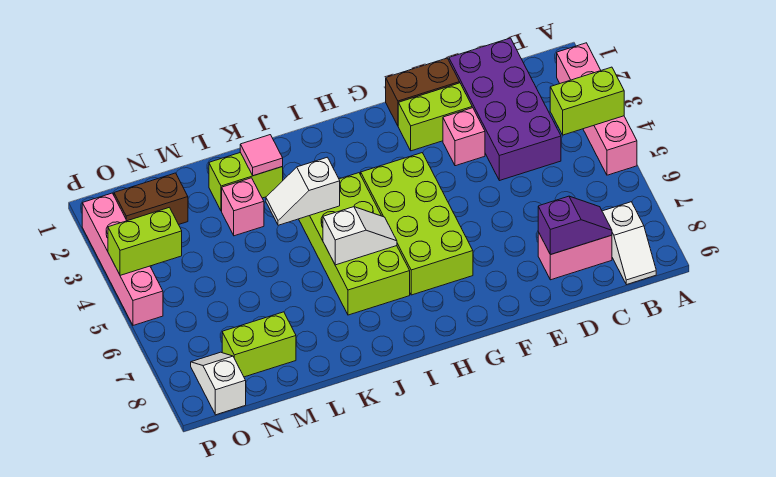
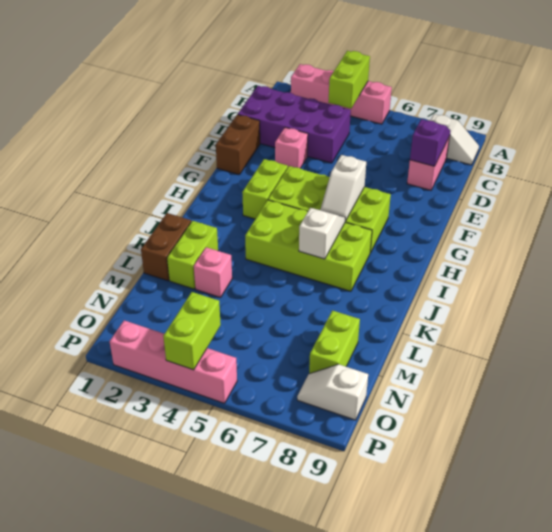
lime brick E2:F2 level 1 -> lime brick G3:H3 level 1
white slope J4:K4 level 2 top J -> white slope G6:H6 level 2 top G
pink tile K2 level 2 -> none
brown brick N2:O2 level 1 -> brown brick K1:L1 level 1

